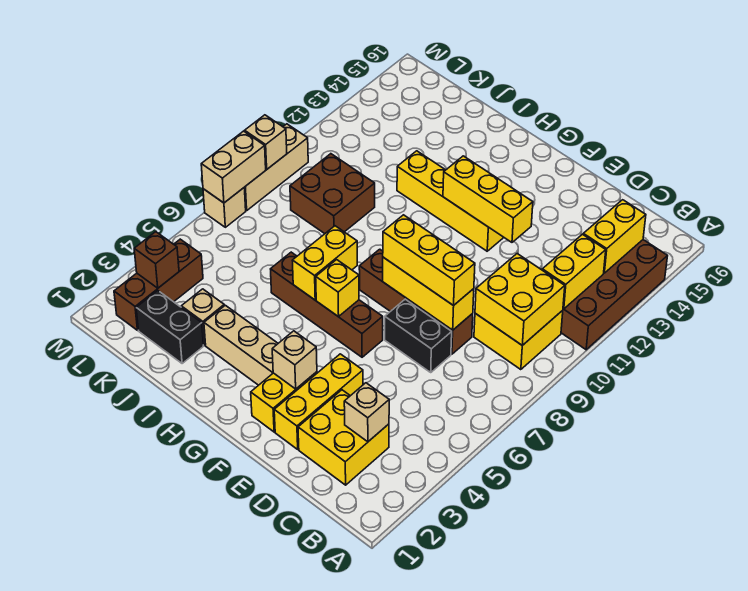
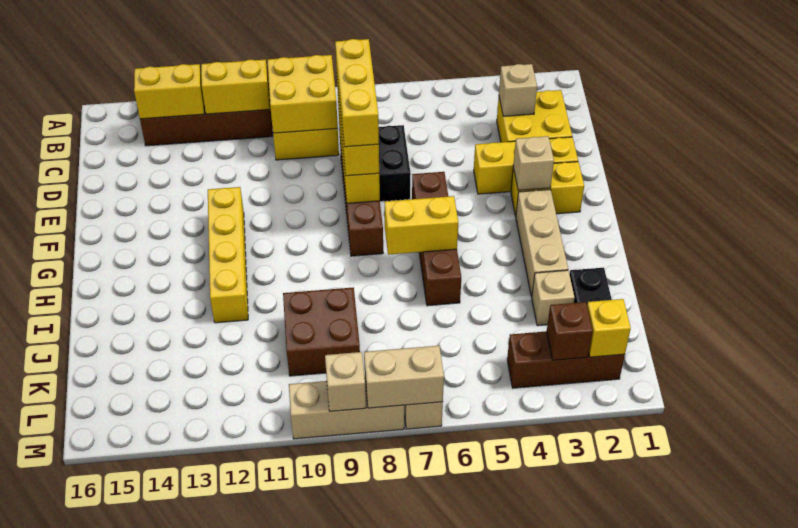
yellow brick E12:G12 level 2 -> yellow brick D8:F8 level 4
yellow brick G6 level 2 -> yellow brick L2 level 2

